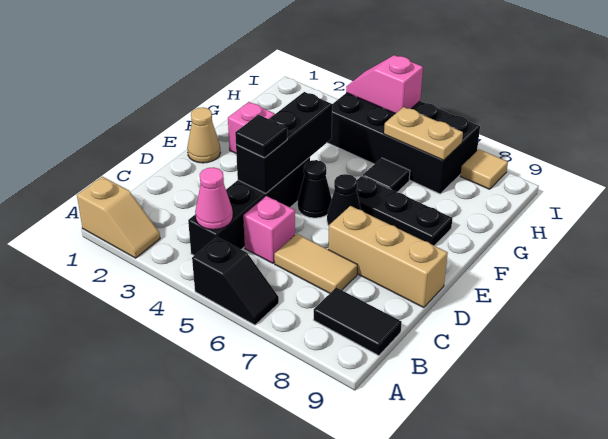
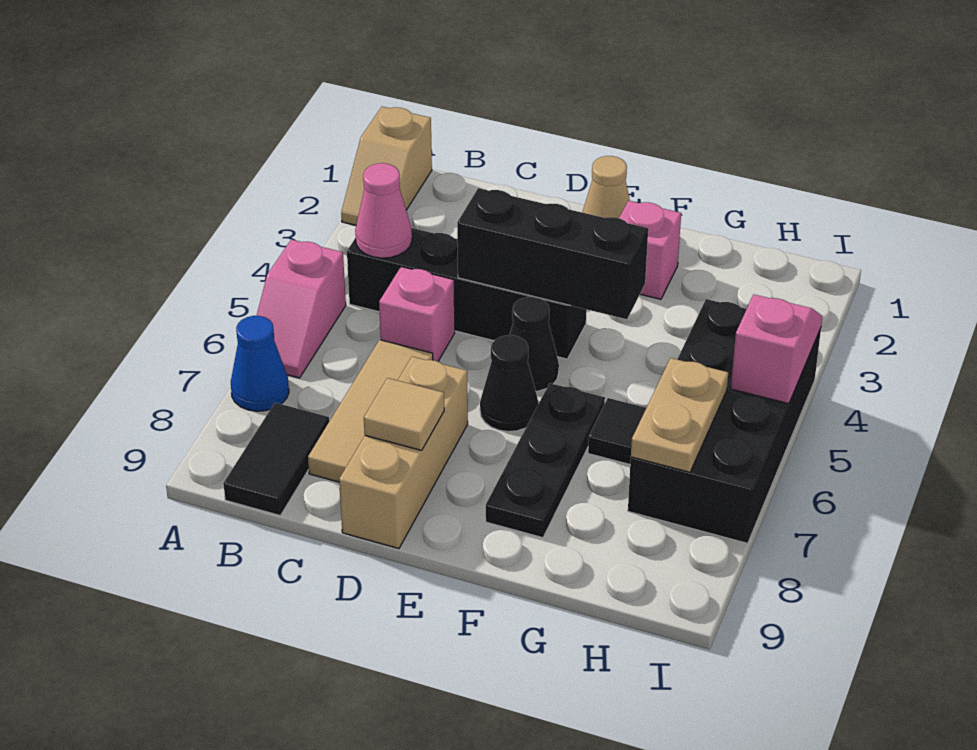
black slope A5:A6 level 1 top 5 -> pink slope A5:A6 level 1 top 5
none -> blue cone A7 level 1
tan tile C6:C7 level 1 -> tan tile C6:C8 level 1
black tile D4 level 3 -> none
tan tile I8 level 1 -> tan tile D8 level 2

